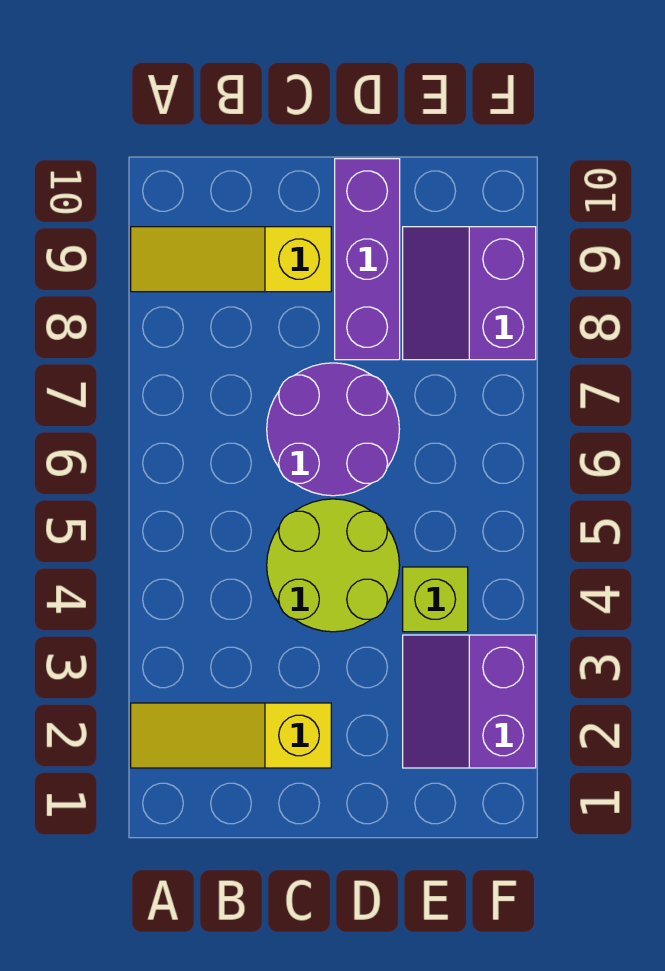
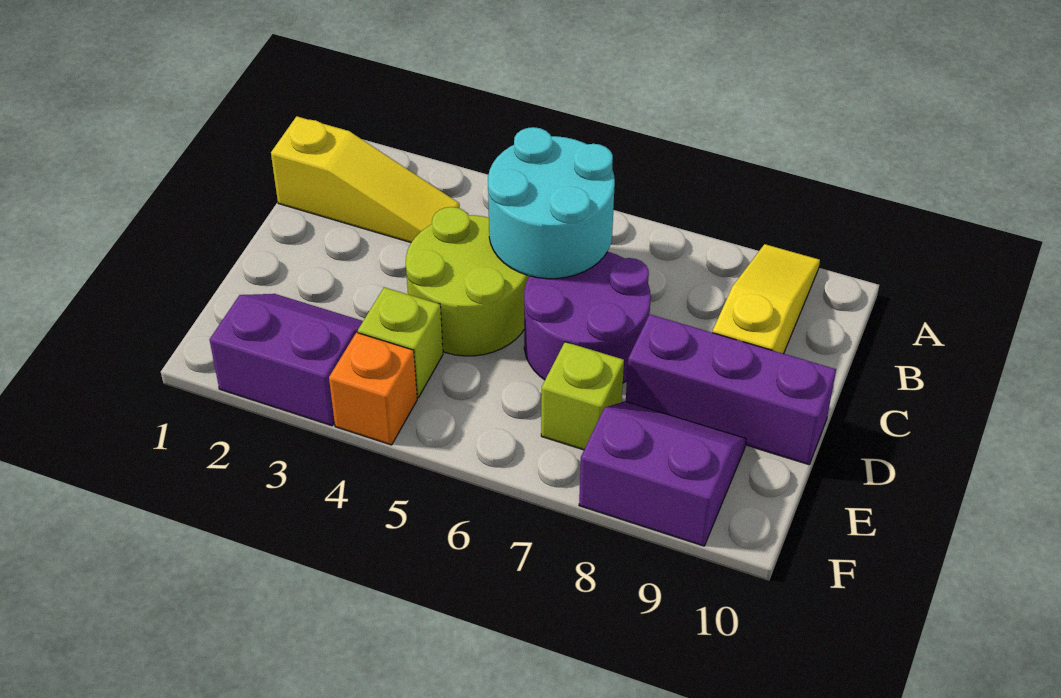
yellow slope A2:C2 level 1 top C -> yellow slope B1:B3 level 1 top 1
none -> cyan round brick B5:C6 level 2
none -> lime brick E7 level 1
none -> orange brick F4 level 1

